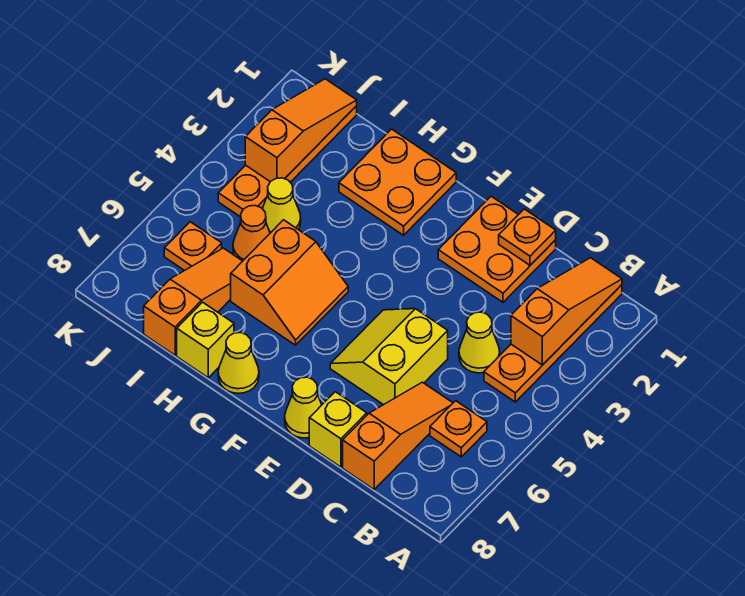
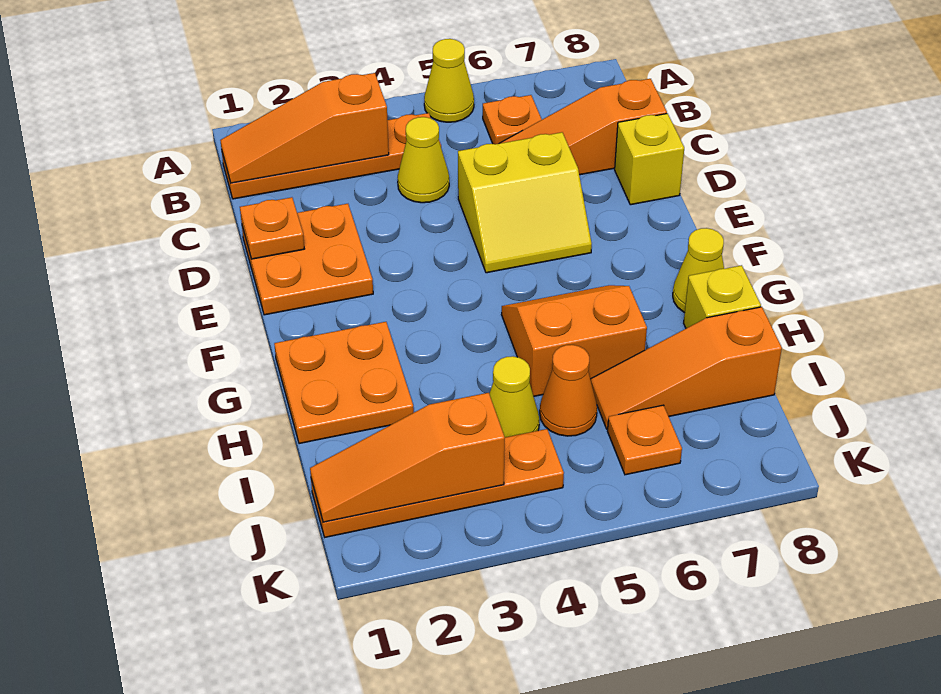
yellow cone E8 level 1 -> yellow cone A5 level 1

